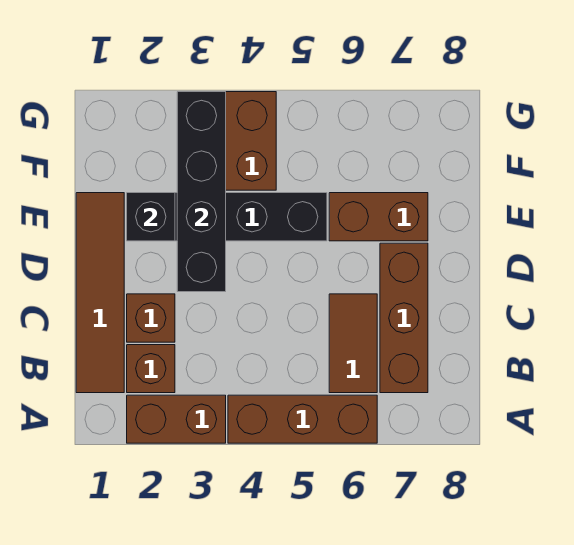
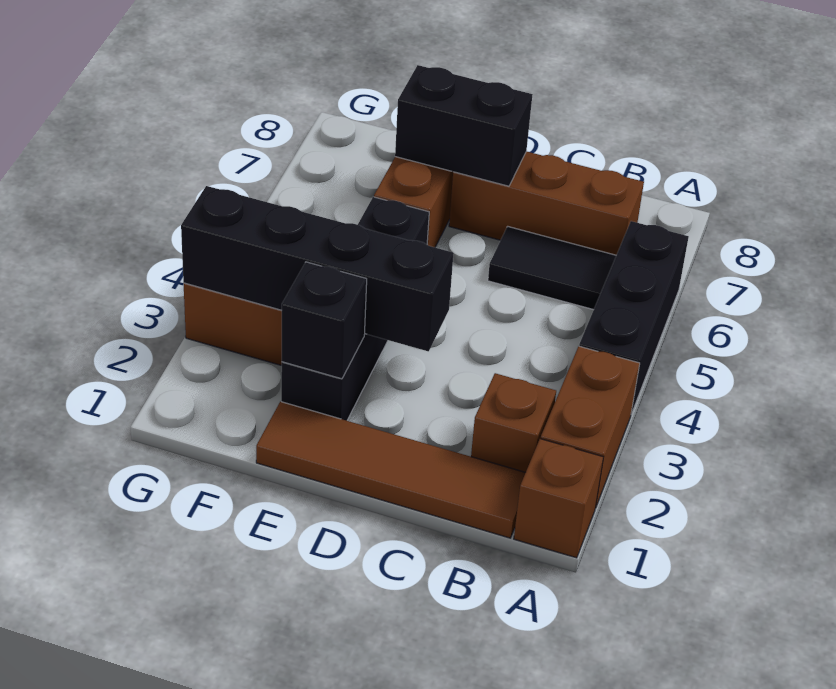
brown brick A4:A6 level 1 -> black brick A4:A6 level 1
brown tile B6:C6 level 1 -> black tile B6:C6 level 1
brown brick C2 level 1 -> brown brick A1 level 1
none -> black brick D7:E7 level 2

